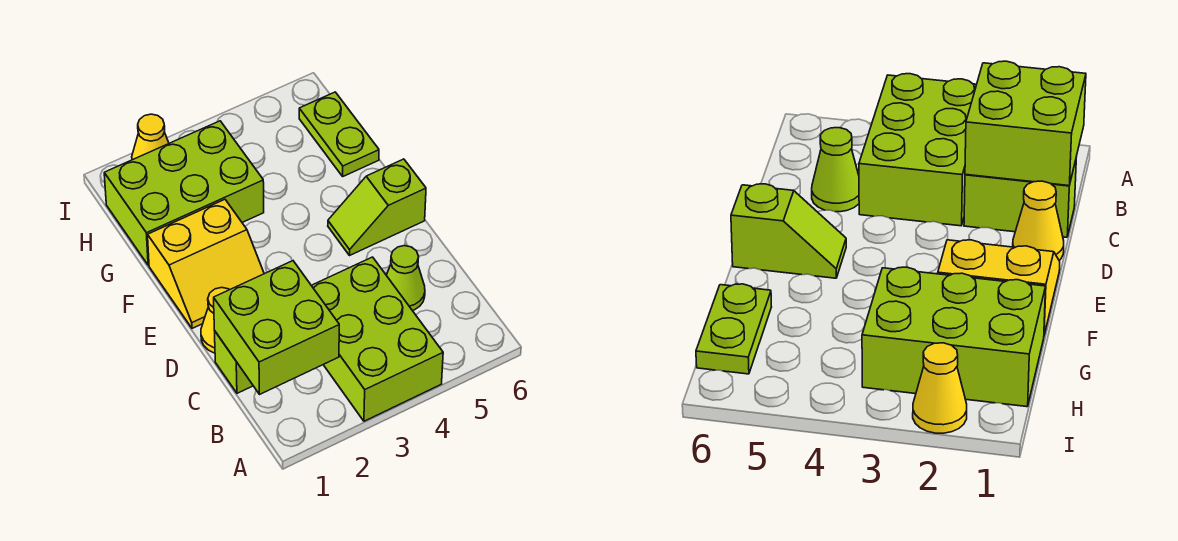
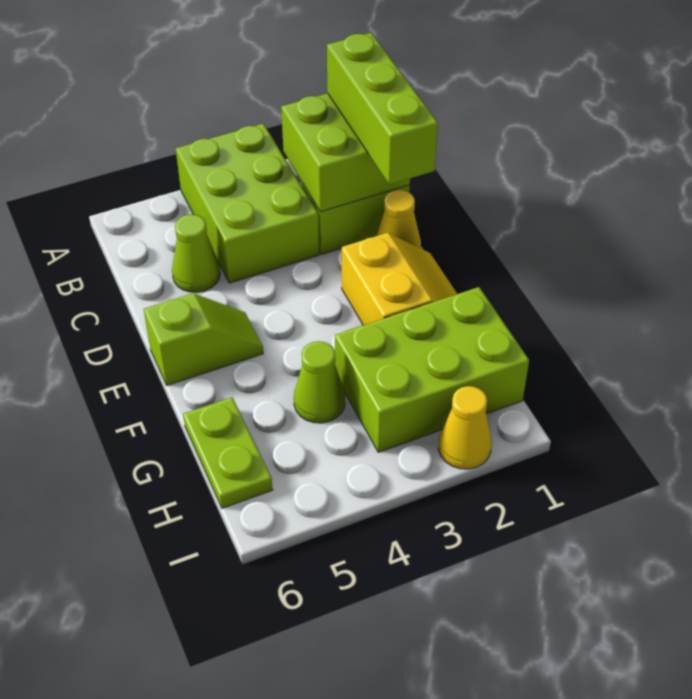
none -> lime brick B1:D1 level 3
yellow slope E1:F2 level 1 top F -> yellow slope E1:F2 level 1 top 2
none -> lime cone G4 level 1

